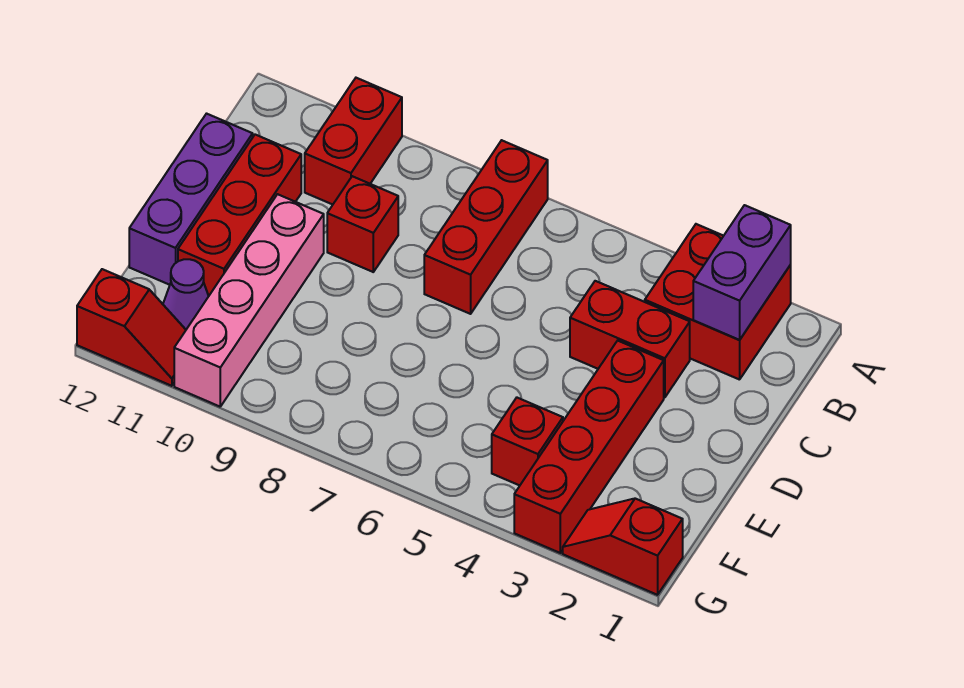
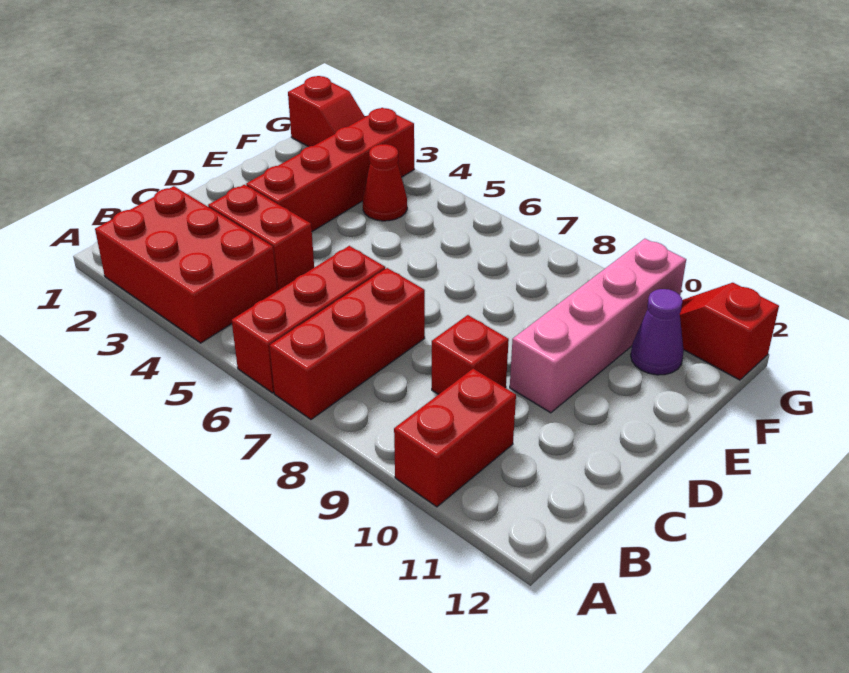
red brick A2:B3 level 1 -> red brick A2:B4 level 1
purple brick A2:B2 level 2 -> none
red brick C11:E11 level 1 -> red brick A6:C6 level 1
purple brick C12:E12 level 1 -> none
red brick F4 level 1 -> red cone F4 level 1

